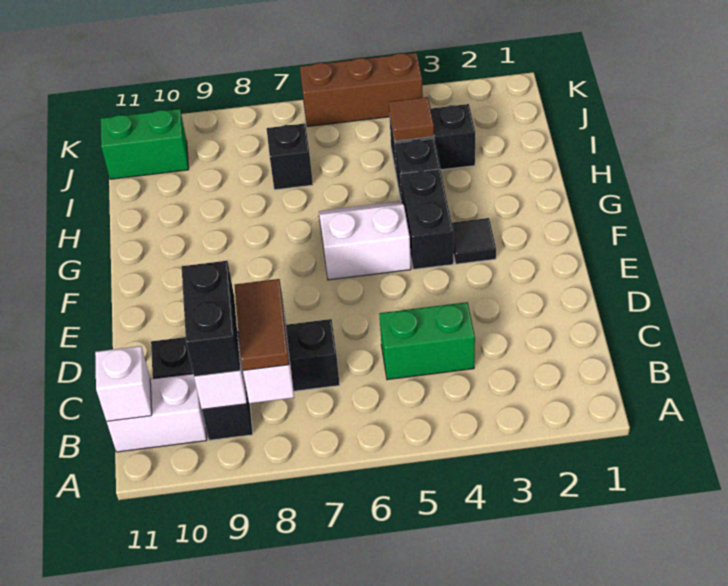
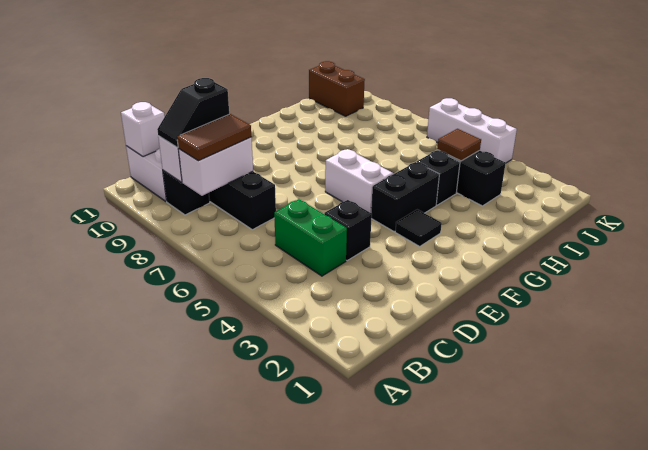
black brick B9:C9 level 3 -> black slope B9:C9 level 3 top C
black brick I7 level 1 -> black brick D4 level 1
green brick J10:J11 level 1 -> brown brick J10:J11 level 1
brown brick K4:K6 level 1 -> white brick K4:K6 level 1

